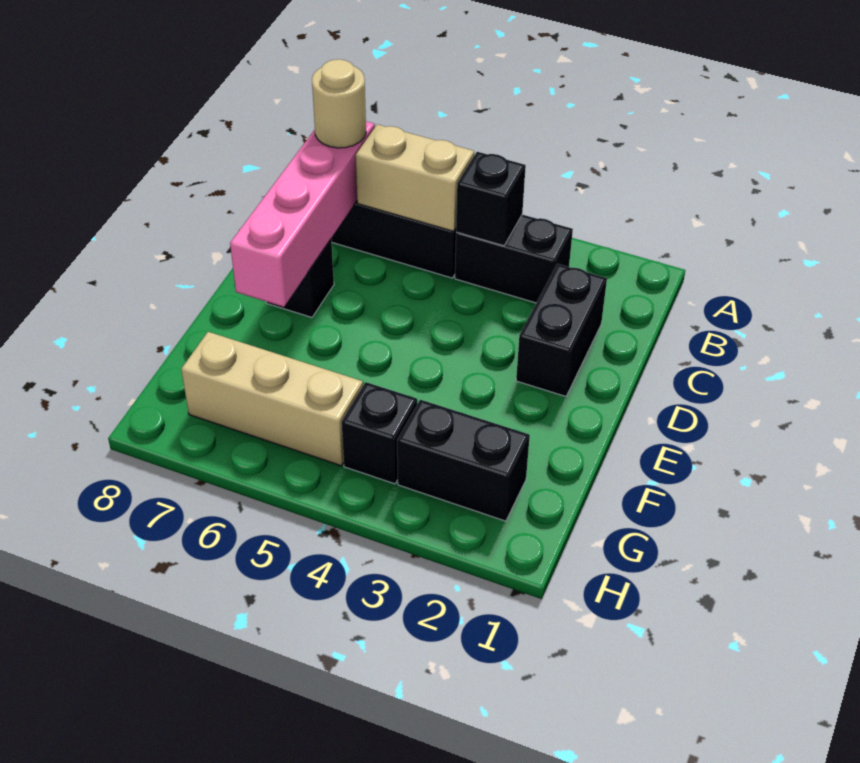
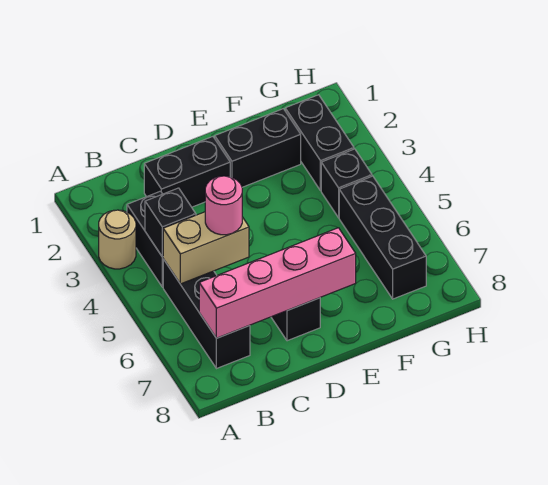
tan brick B5:B6 level 2 -> tan brick B5:C5 level 2
tan round brick B7 level 3 -> tan round brick A3 level 1
none -> pink round brick C5 level 3
none -> black brick E2:F2 level 1
tan brick G5:G7 level 1 -> black brick G5:G7 level 1

